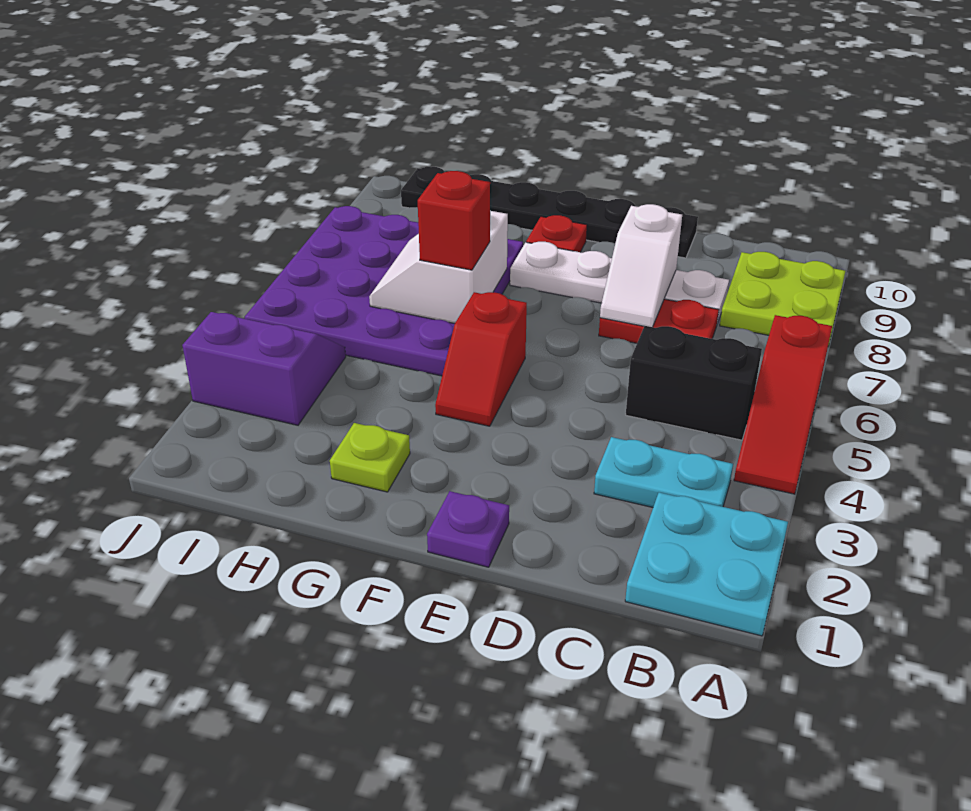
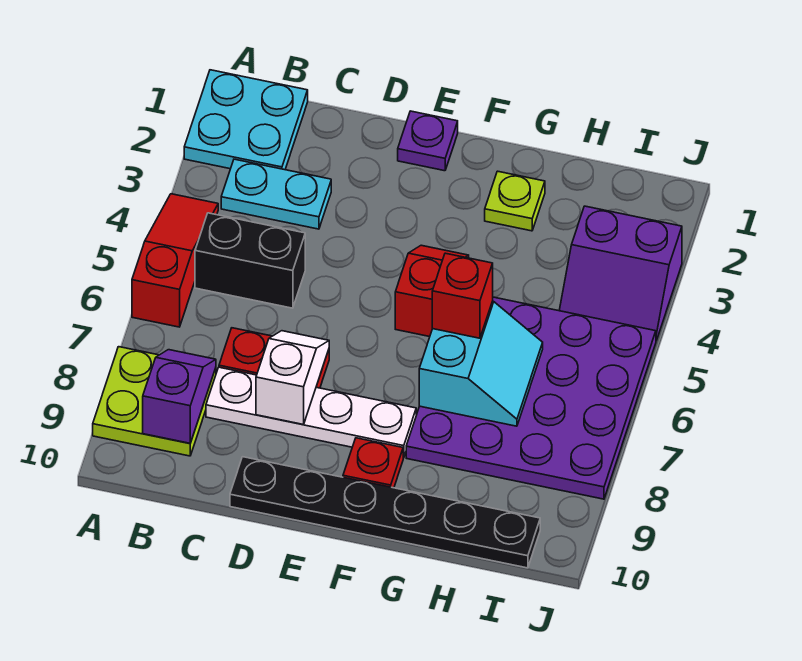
none -> purple slope B8:B9 level 2 top 9
white slope G6:H7 level 2 top G -> cyan slope G6:H7 level 2 top G

